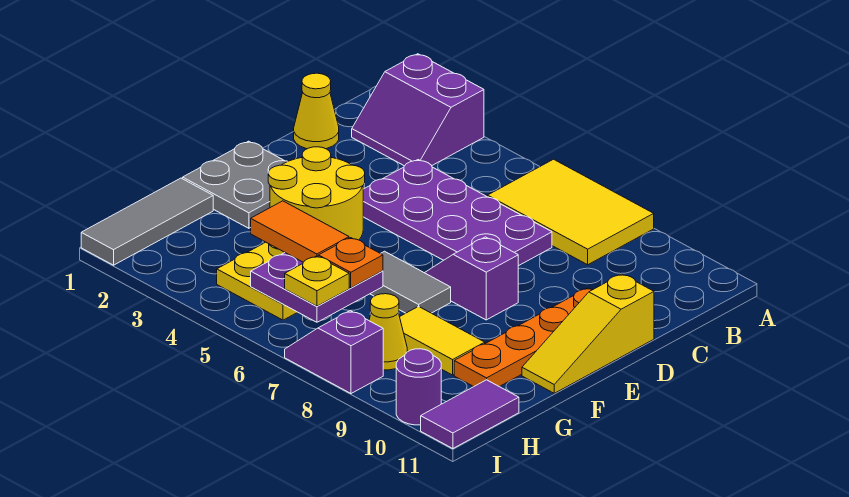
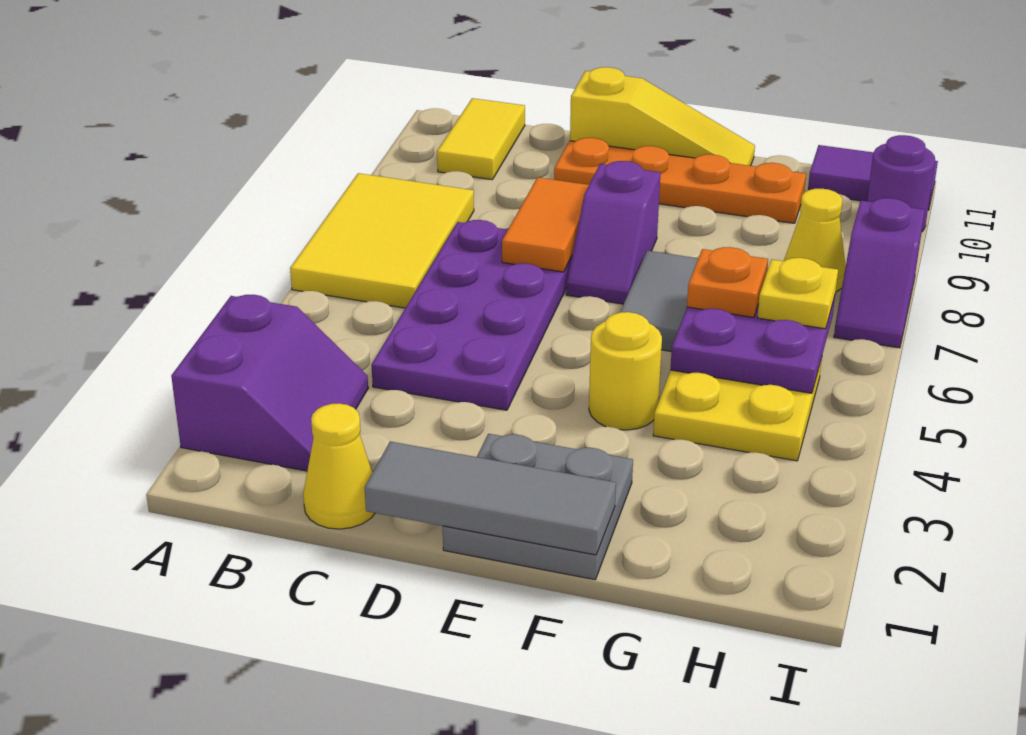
yellow round brick E3:F4 level 1 -> yellow round brick F4 level 1
grey tile G1:I1 level 1 -> grey tile D1:F1 level 2
orange tile G4:G5 level 3 -> orange tile D7:D8 level 2
yellow tile G8:G9 level 1 -> yellow tile B10:B11 level 1

